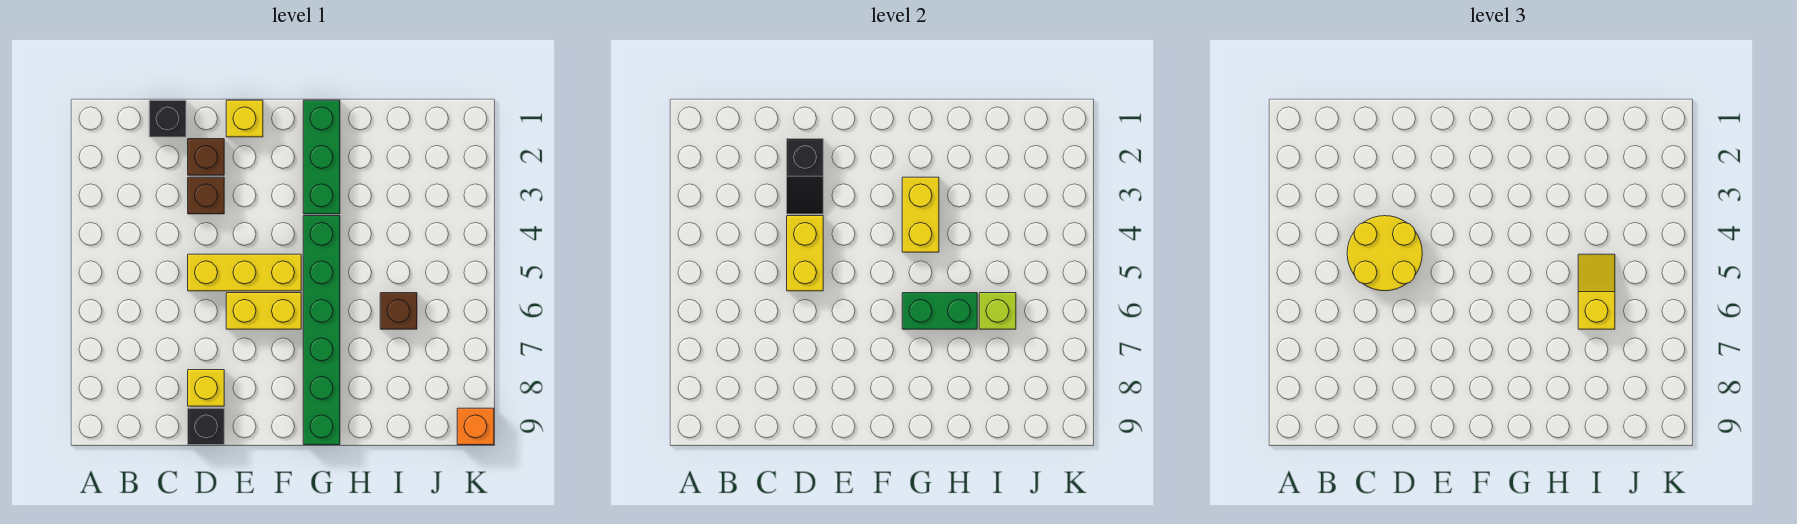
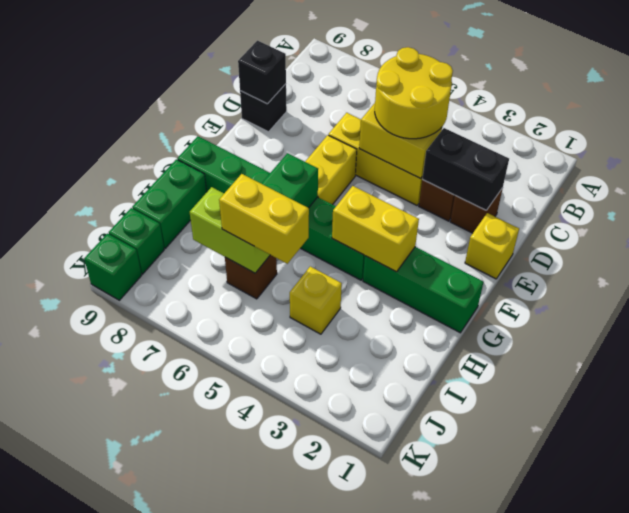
black brick C1 level 1 -> black brick D9 level 2
black slope D2:D3 level 2 top 2 -> black brick D2:D3 level 2
yellow brick D5:F5 level 1 -> yellow brick D4:D6 level 1
yellow brick D8 level 1 -> yellow brick I4 level 1
none -> green brick H9:I9 level 1
yellow slope I5:I6 level 3 top 6 -> yellow brick I5:I6 level 3
lime brick I6 level 2 -> lime brick I6:I7 level 2
none -> green brick J9 level 1
orange brick K9 level 1 -> green brick K9 level 1

